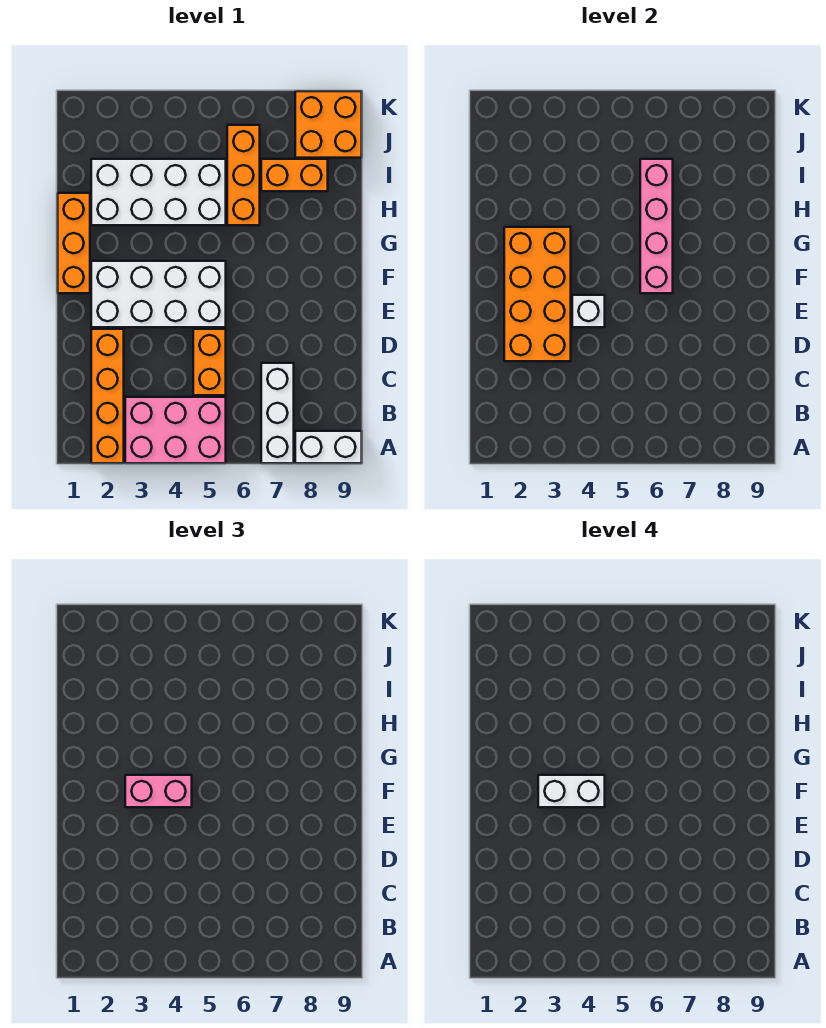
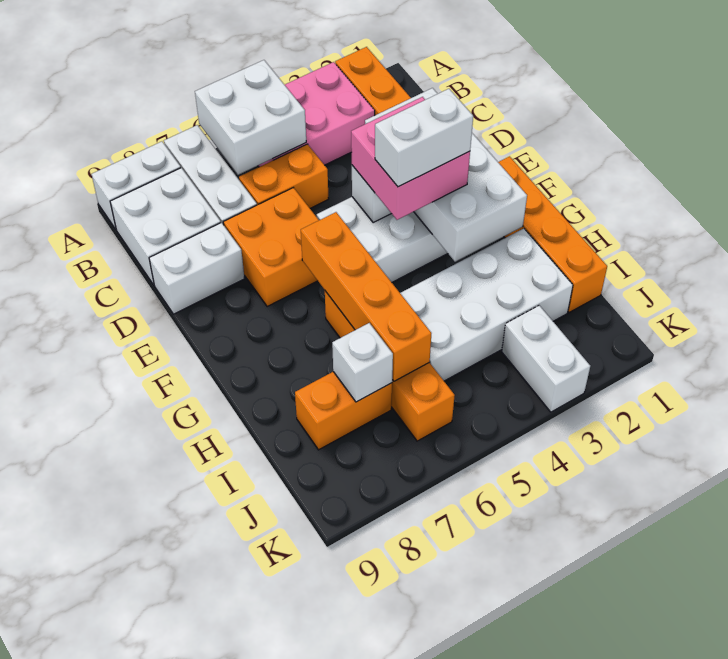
none -> white brick A5:B6 level 2
none -> white brick B8:C9 level 1
orange brick C5:D5 level 1 -> orange brick C5:C6 level 1
orange brick D2:G3 level 2 -> white brick D2:G3 level 2
none -> white brick D8:D9 level 1
orange brick F1:H1 level 1 -> orange brick F1:I1 level 1
pink brick F3:F4 level 3 -> pink brick E3:F4 level 3
pink brick F6:I6 level 2 -> orange brick F6:I6 level 2
orange brick H6:J6 level 1 -> orange brick G6:J6 level 1
none -> white brick I7 level 2
none -> white brick J3:K3 level 1
orange brick J8:K9 level 1 -> orange brick D6:E7 level 1

